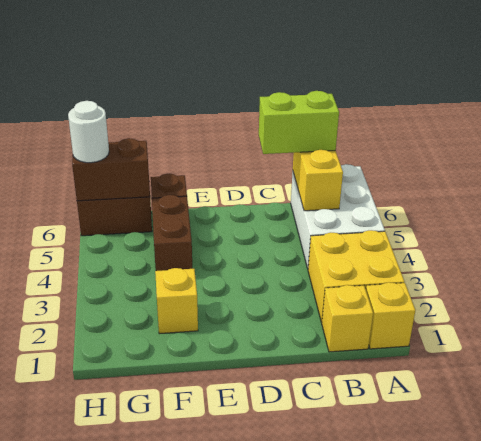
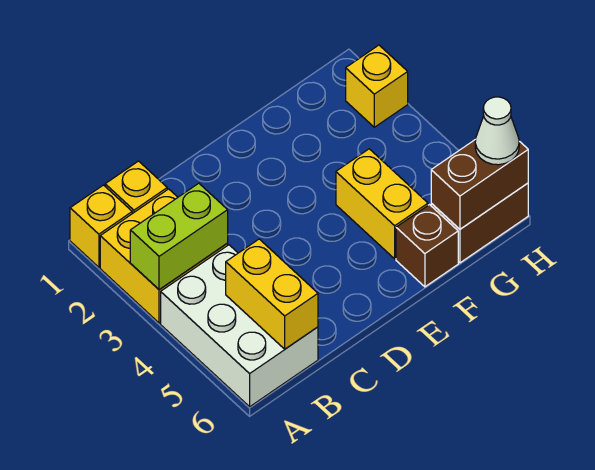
lime brick B6:C6 level 3 -> lime brick A3:B3 level 2
yellow brick F2 level 1 -> yellow brick H2 level 1
brown brick F4:F5 level 1 -> yellow brick F4:F5 level 1
white round brick H6 level 3 -> white cone H6 level 3

